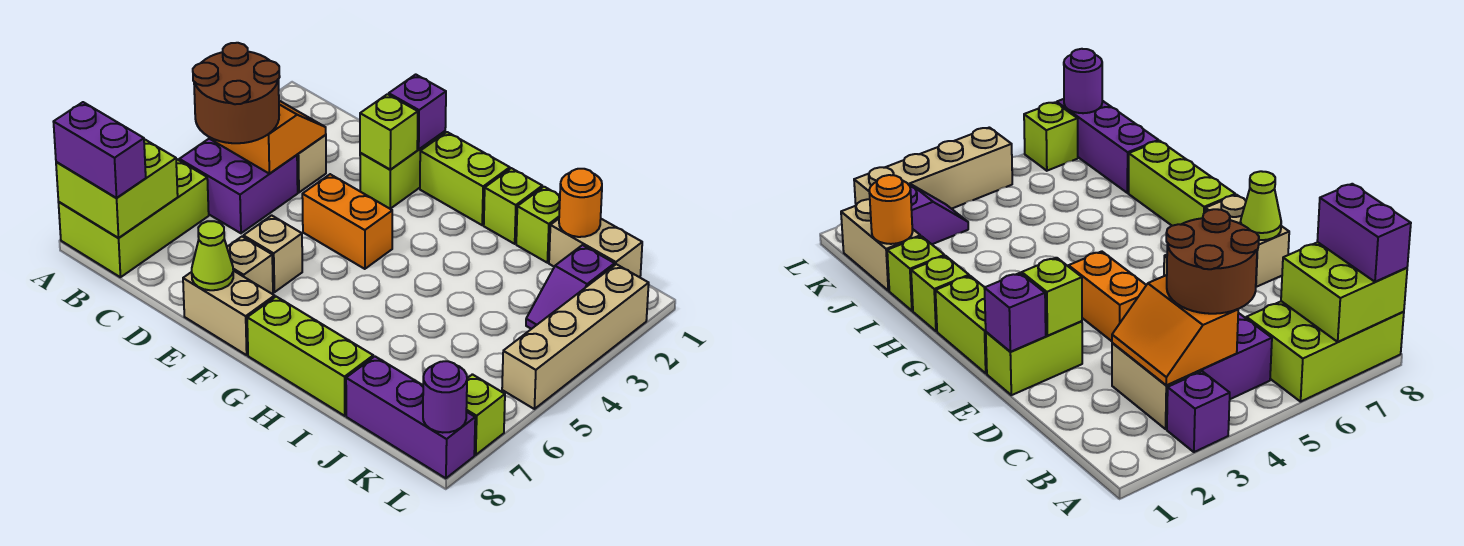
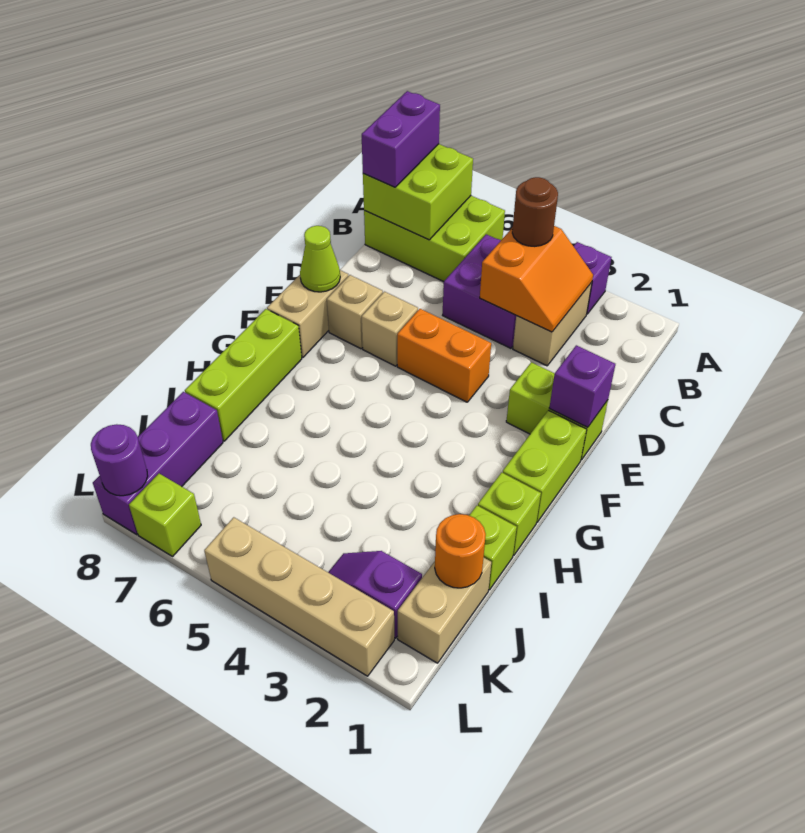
brown round brick B4:C5 level 3 -> brown round brick B4 level 3
lime brick E2 level 2 -> none
orange brick E4:F4 level 1 -> orange brick E4:E5 level 1

